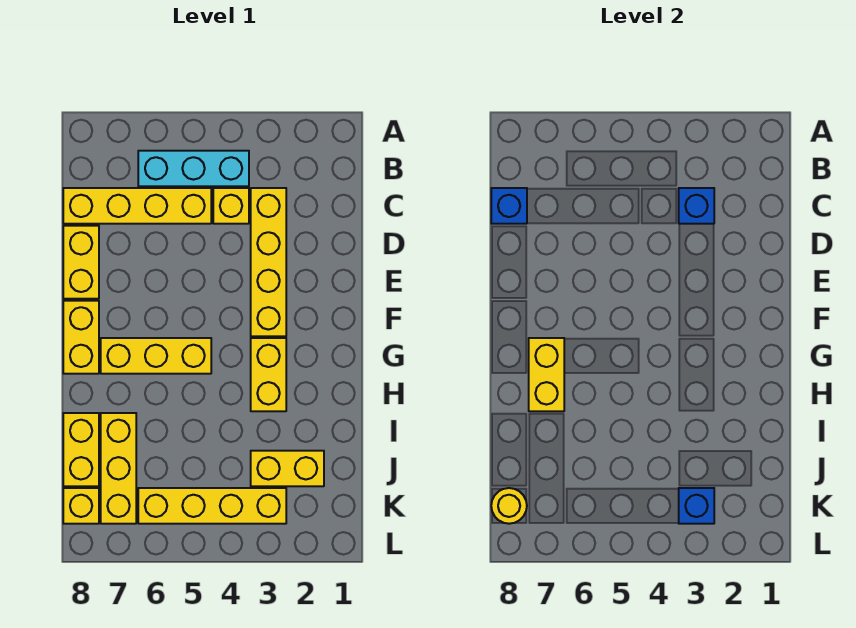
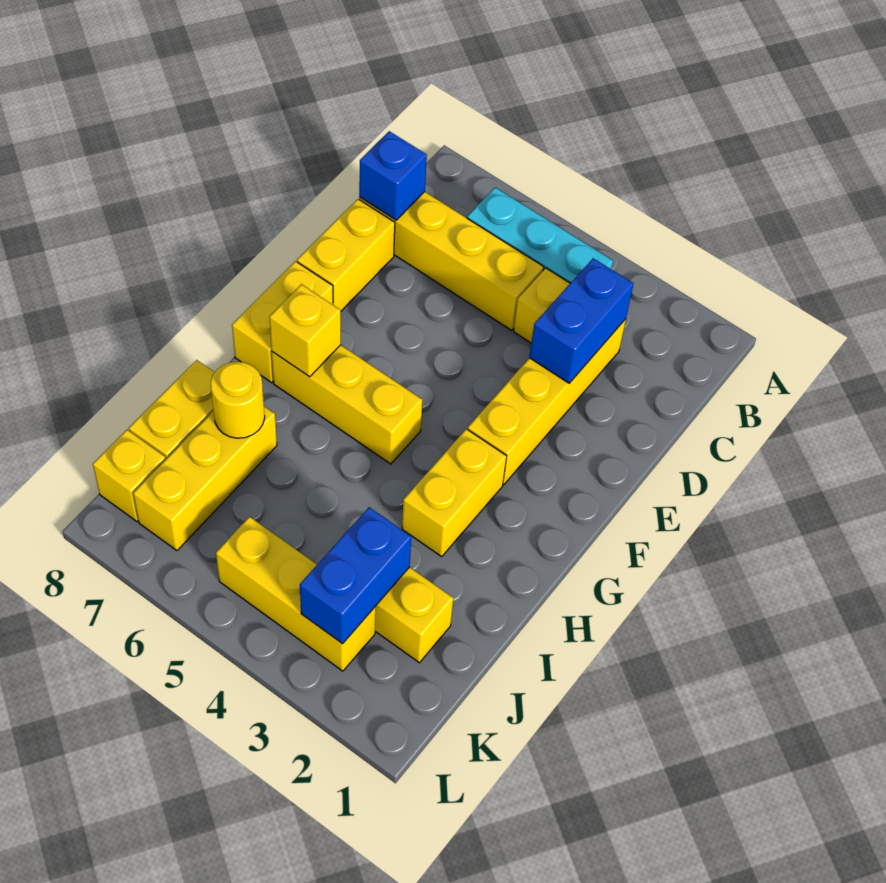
blue brick C3 level 2 -> blue brick C3:D3 level 2
yellow brick G7:H7 level 2 -> yellow brick G7 level 2
yellow brick K3:K6 level 1 -> yellow brick K3:K5 level 1
blue brick K3 level 2 -> blue brick J3:K3 level 2
yellow round brick K8 level 2 -> yellow round brick I7 level 2

